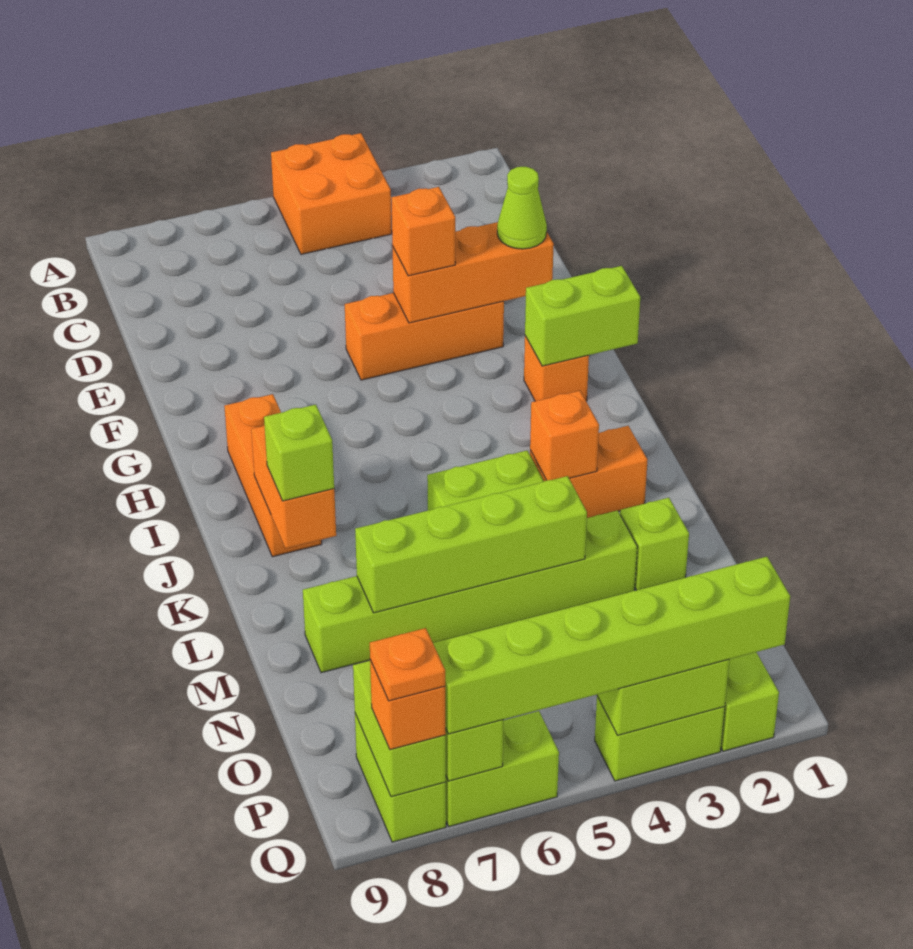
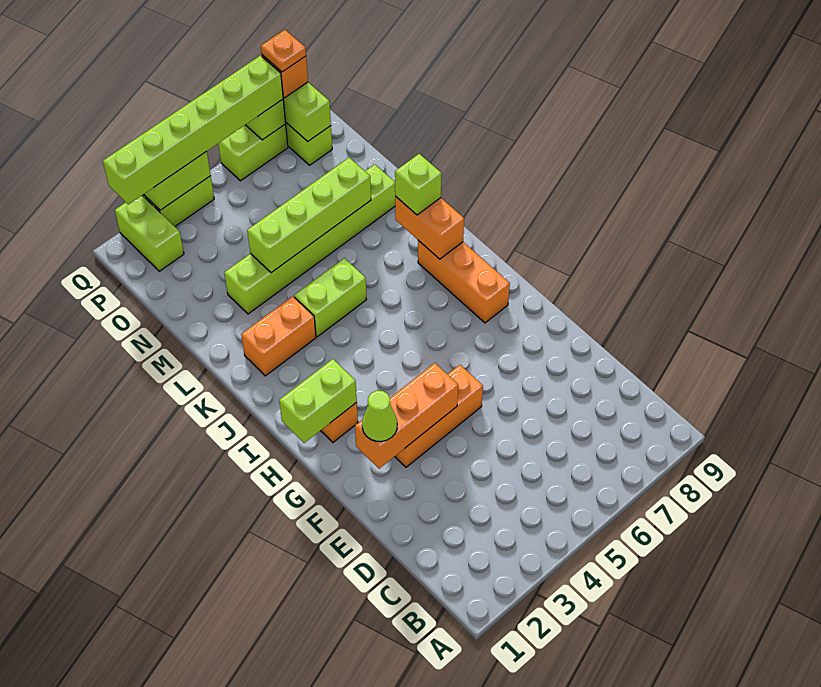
orange brick A4:B5 level 1 -> none
orange brick F4 level 3 -> none
orange brick K3 level 2 -> none
lime brick M2 level 1 -> none

